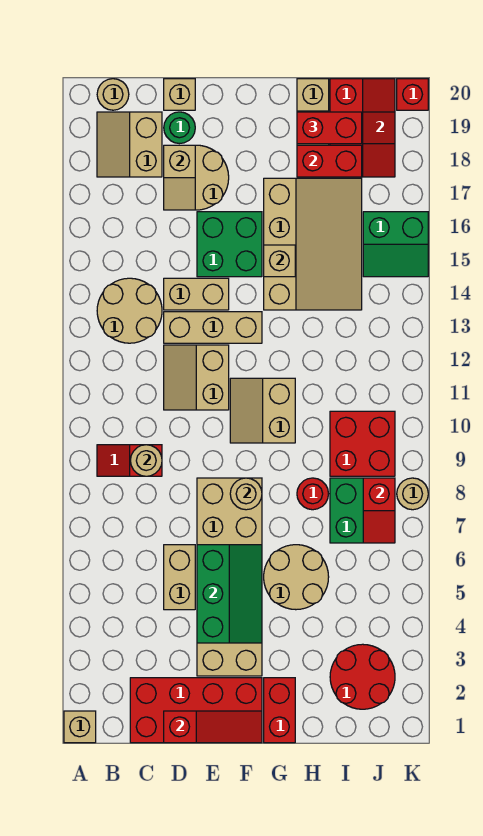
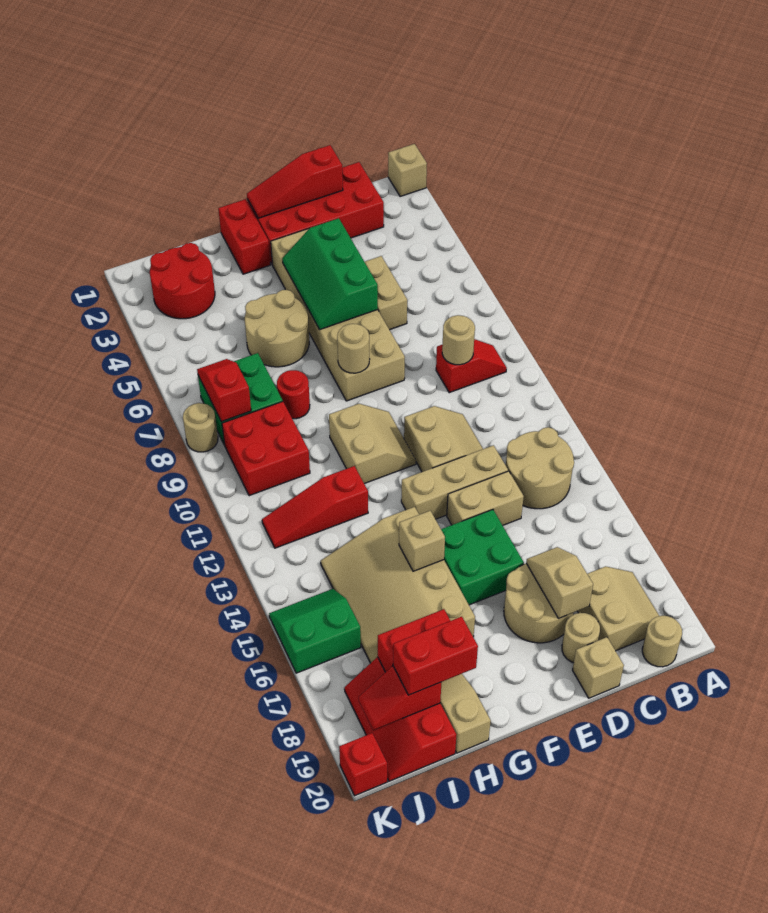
green round brick D19 level 1 -> tan round brick D19 level 1
none -> red slope H12:J12 level 1 top H

